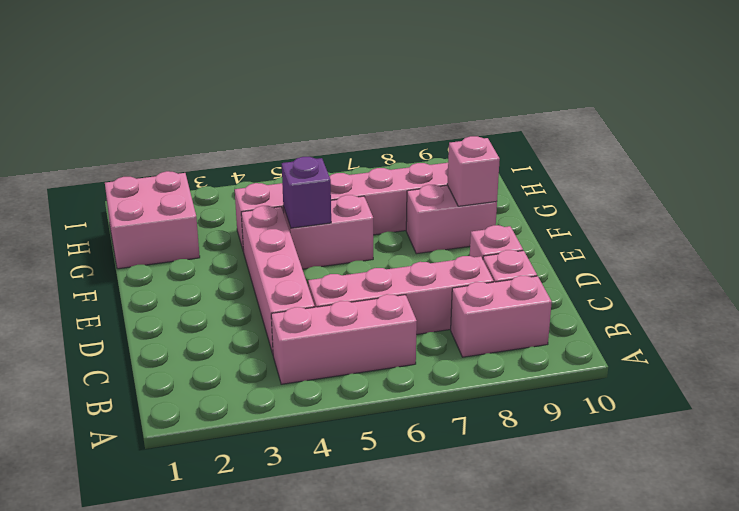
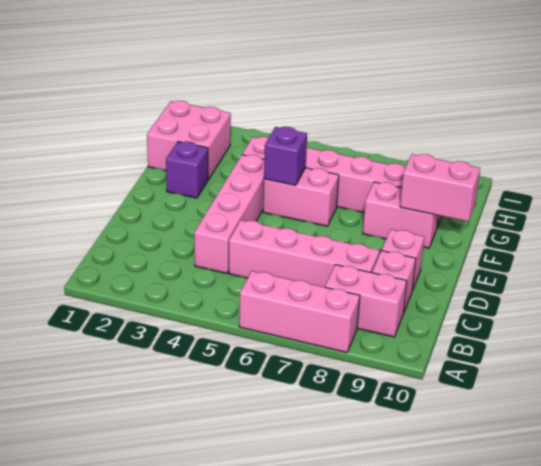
pink brick B4:B6 level 1 -> pink brick A6:A8 level 1
none -> purple brick F2 level 1
pink brick F9 level 2 -> pink brick F9:F10 level 2

